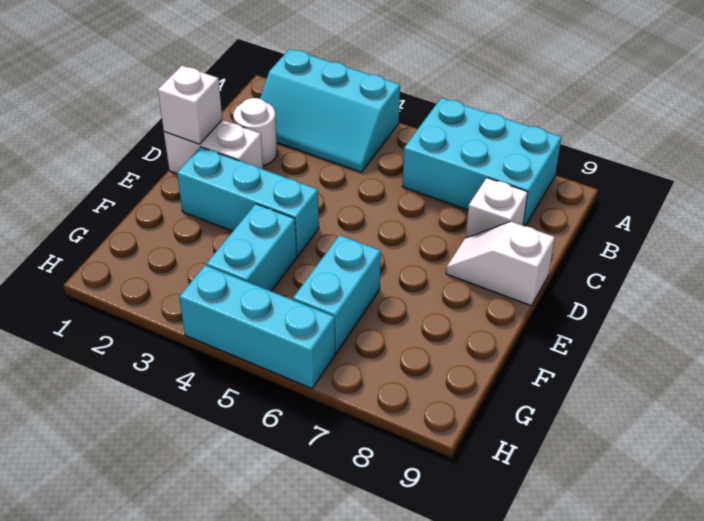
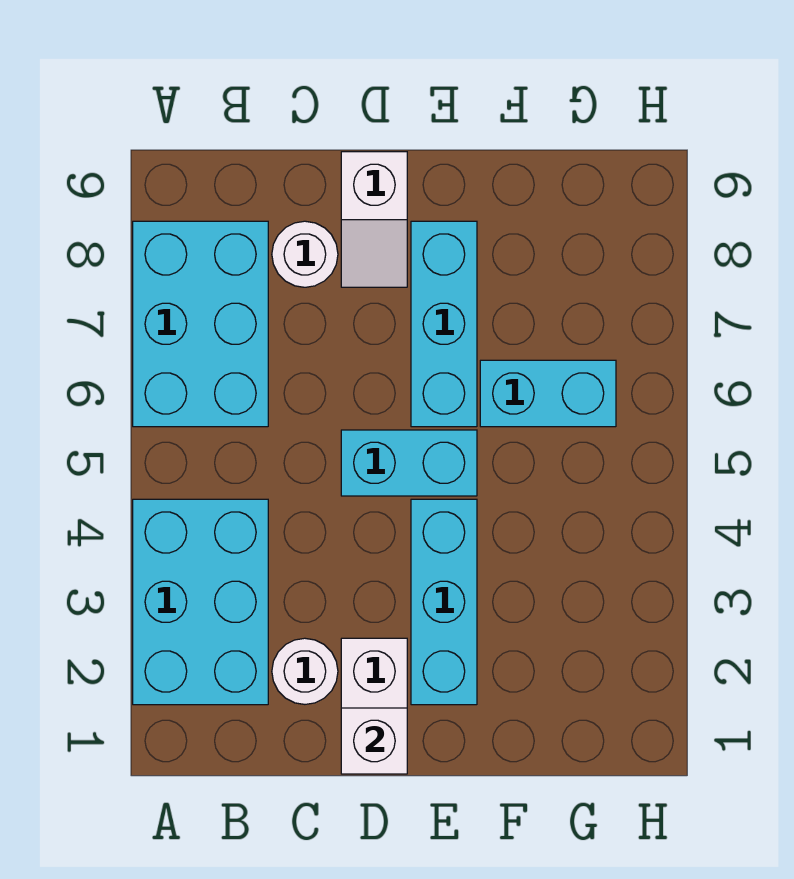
cyan slope A2:B4 level 1 top A -> cyan brick A2:B4 level 1
white brick C8 level 1 -> white round brick C8 level 1
cyan brick F4:G4 level 1 -> cyan brick D5:E5 level 1
cyan brick H4:H6 level 1 -> cyan brick E6:E8 level 1

